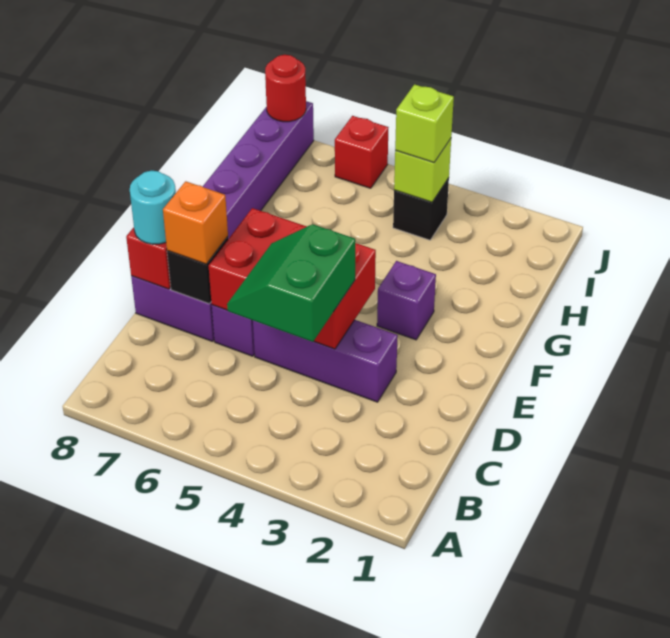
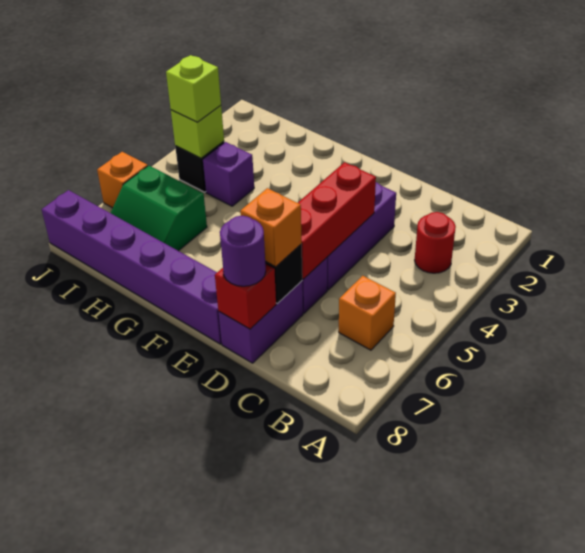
none -> orange brick B6 level 1
green slope C4:D5 level 3 top 4 -> green slope H6:I7 level 1 top 6
red brick D4:E6 level 2 -> red brick D4:D6 level 2
cyan round brick D8 level 3 -> purple round brick D8 level 3
purple brick F3 level 1 -> purple brick H4 level 1
red brick J6 level 1 -> orange brick J6 level 1
red round brick J8 level 2 -> red round brick B3 level 1

